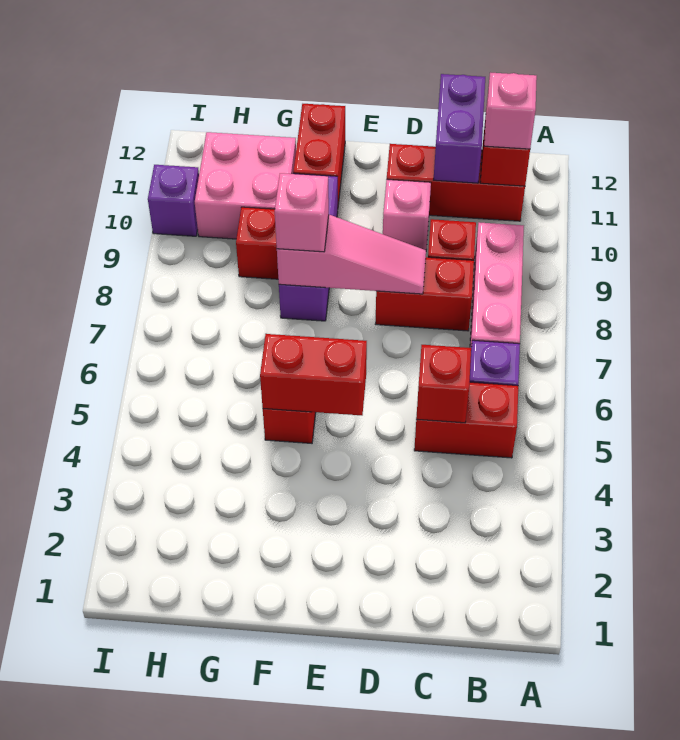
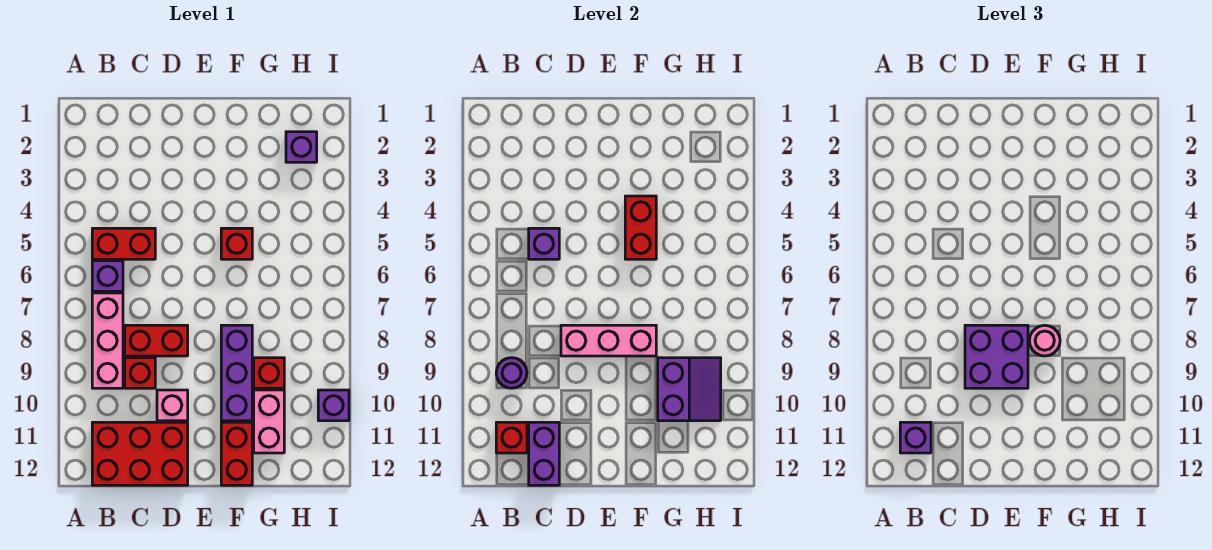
none -> purple round brick B9 level 2
red brick B11:D11 level 1 -> red brick B11:D12 level 1
pink brick B11 level 3 -> purple brick B11 level 3
red brick C5 level 2 -> purple brick C5 level 2
pink slope D8:F8 level 2 top F -> pink brick D8:F8 level 2
none -> purple brick D8:E9 level 3
red brick E5:F5 level 2 -> red brick F4:F5 level 2
pink brick F8 level 3 -> pink round brick F8 level 3
none -> purple slope G9:H10 level 2 top G
pink brick G10:H11 level 1 -> pink brick G10:G11 level 1
none -> purple brick H2 level 1

